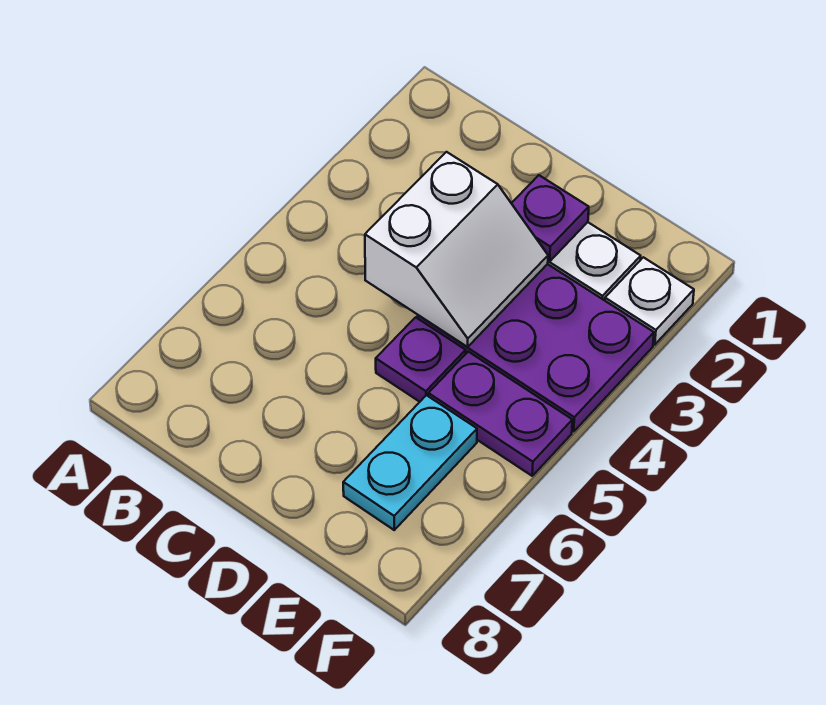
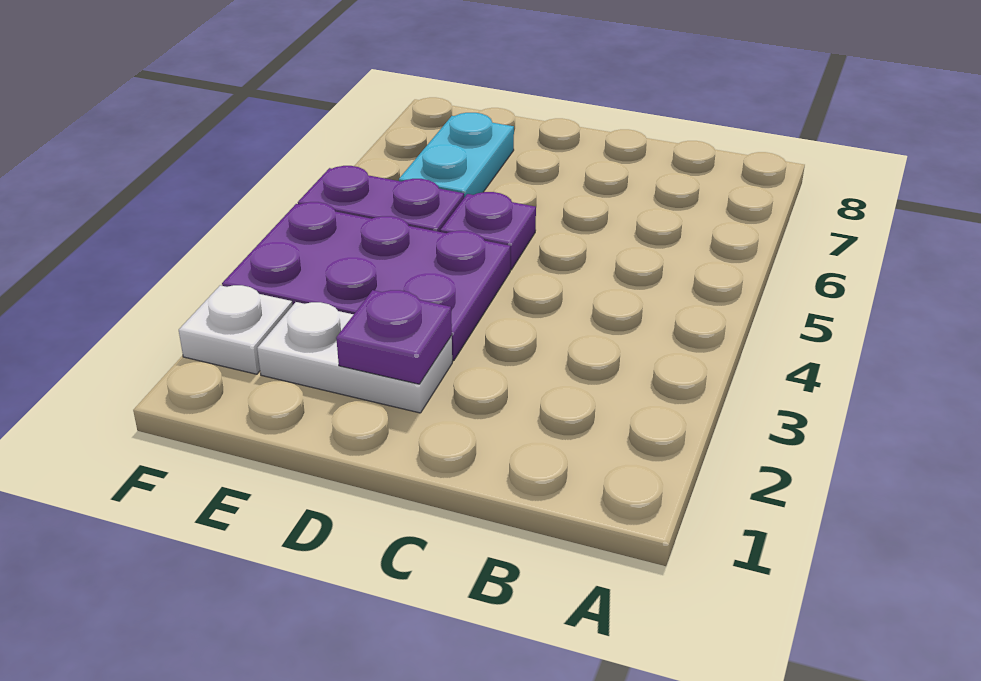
white slope C3:D4 level 2 top C -> none

